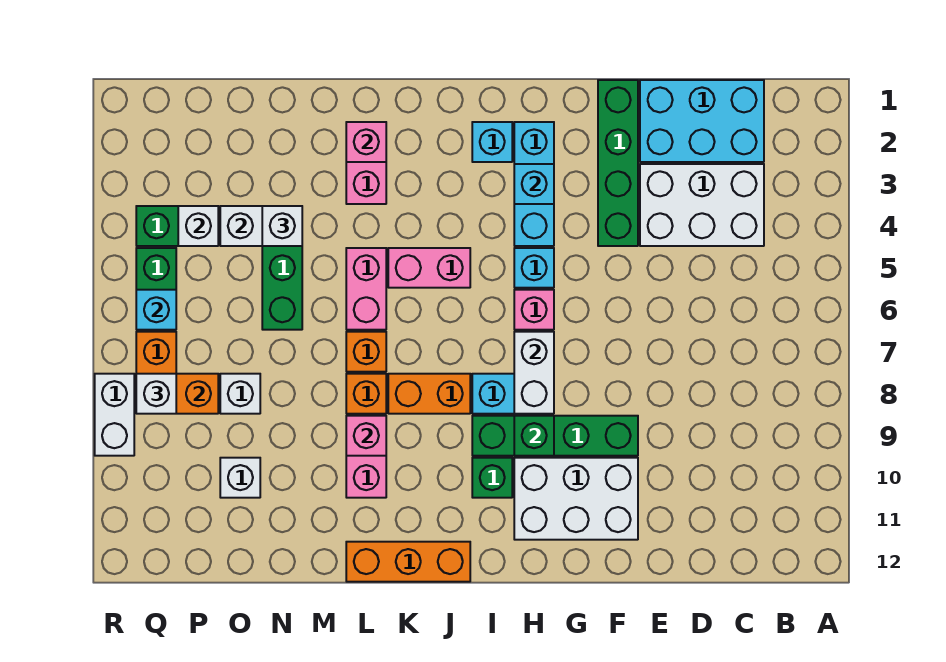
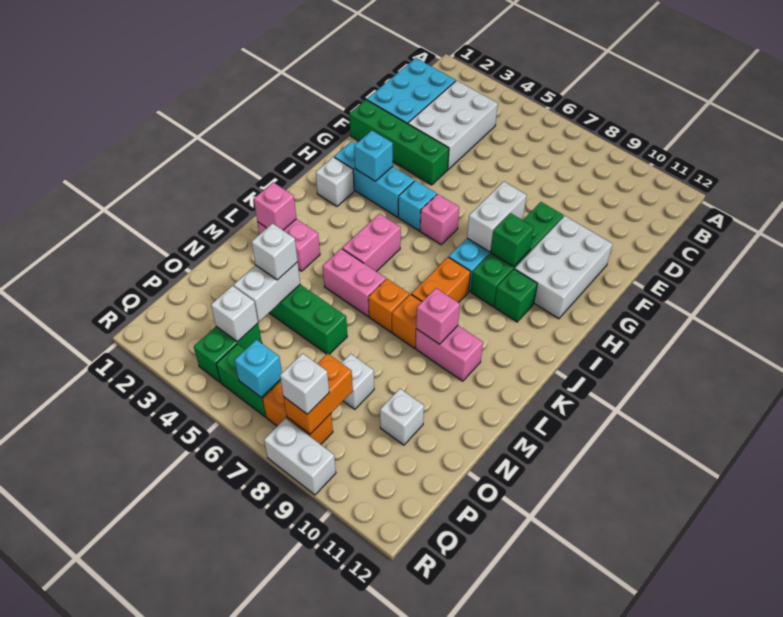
white brick H7:H8 level 2 -> white brick G8:H8 level 2
cyan brick I2 level 1 -> white brick I2 level 1
orange brick J12:L12 level 1 -> none

